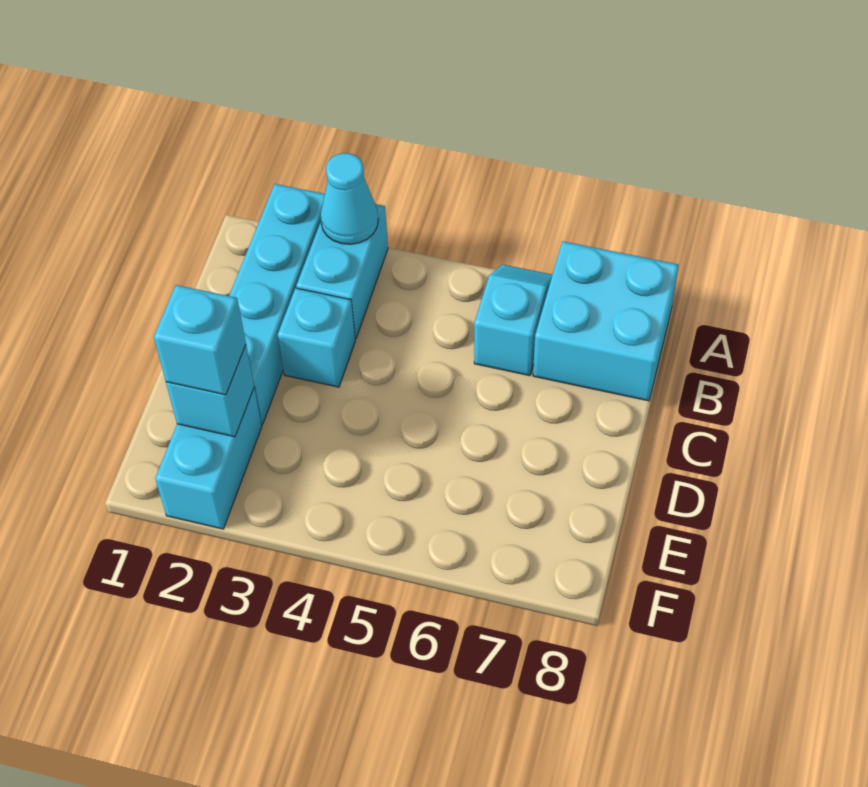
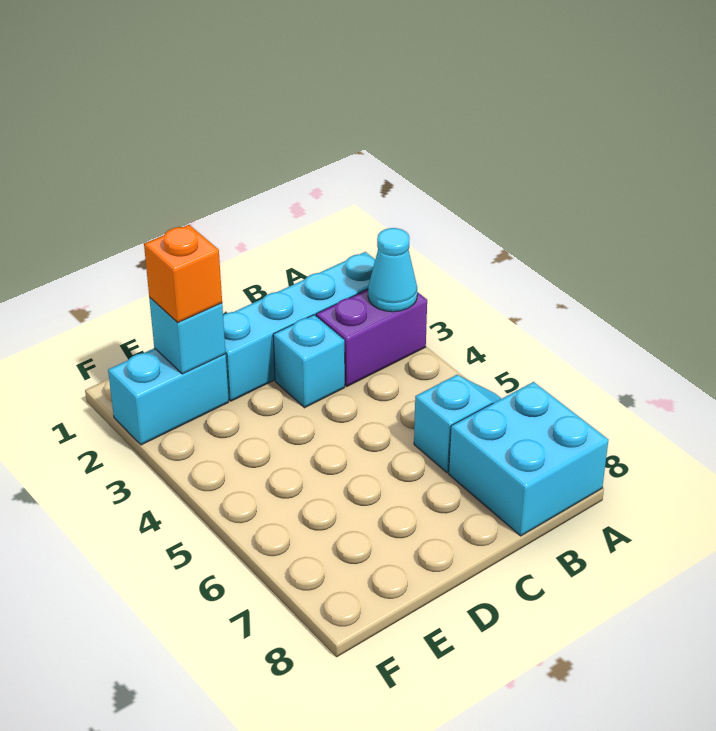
cyan brick A3:B3 level 1 -> purple brick A3:B3 level 1
cyan brick E2 level 3 -> orange brick E2 level 3

